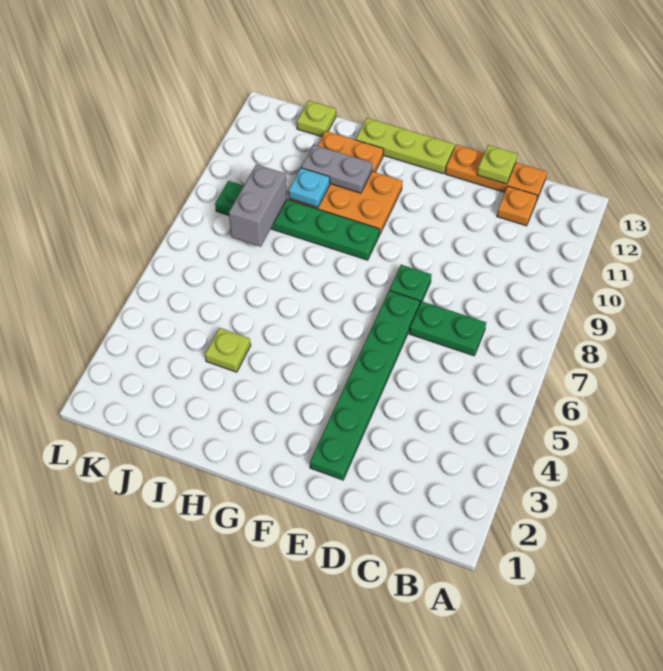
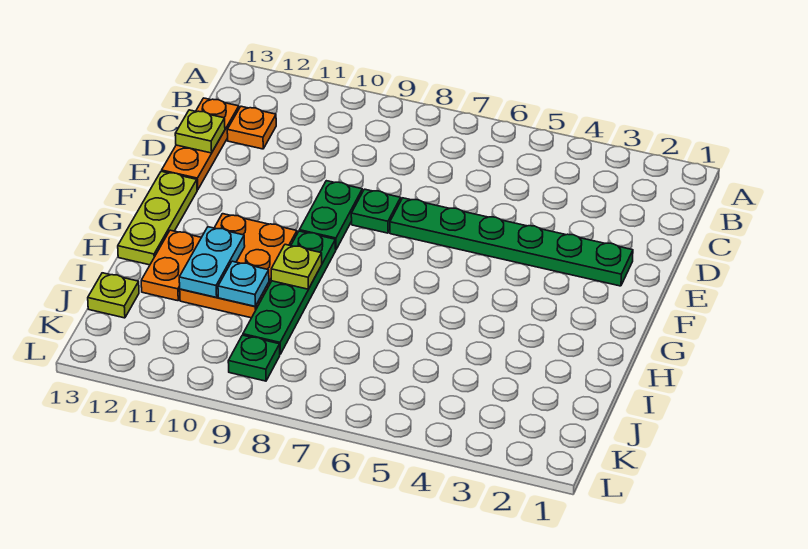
green plate C7:D7 level 1 -> green plate E9:F9 level 1
grey plate H11:I11 level 2 -> cyan plate H11:I11 level 2
lime plate I4 level 1 -> lime plate H9 level 2
grey brick J8:J9 level 2 -> none

